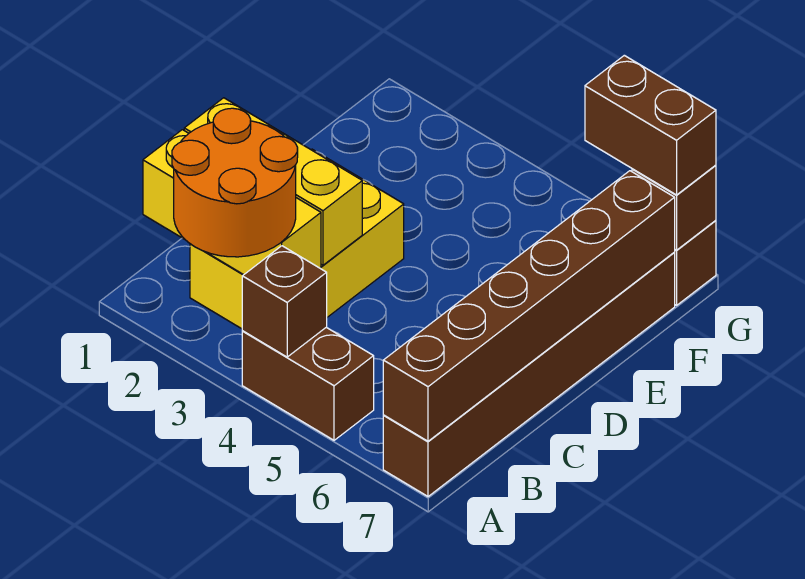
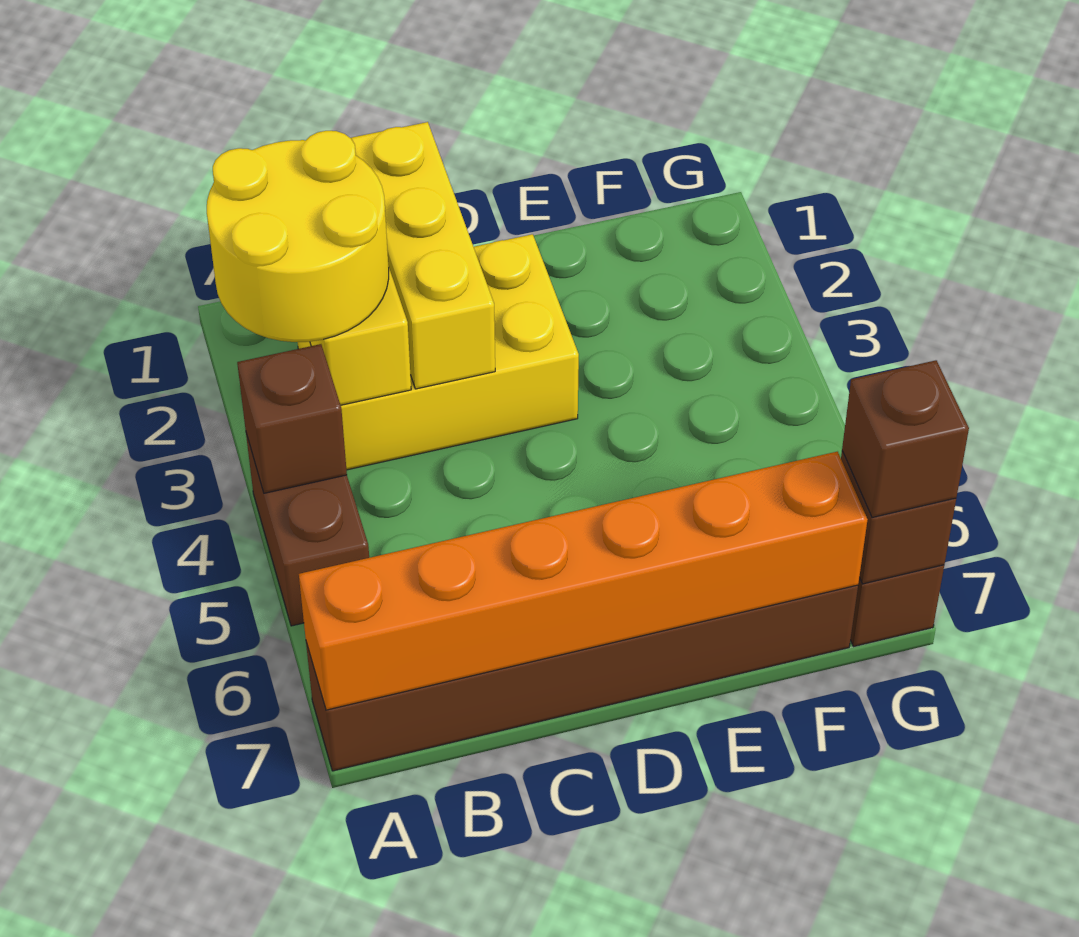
orange round brick A2:B3 level 3 -> yellow round brick A2:B3 level 3
brown brick A7:F7 level 2 -> orange brick A7:F7 level 2
brown brick G6:G7 level 3 -> brown brick G7 level 3

